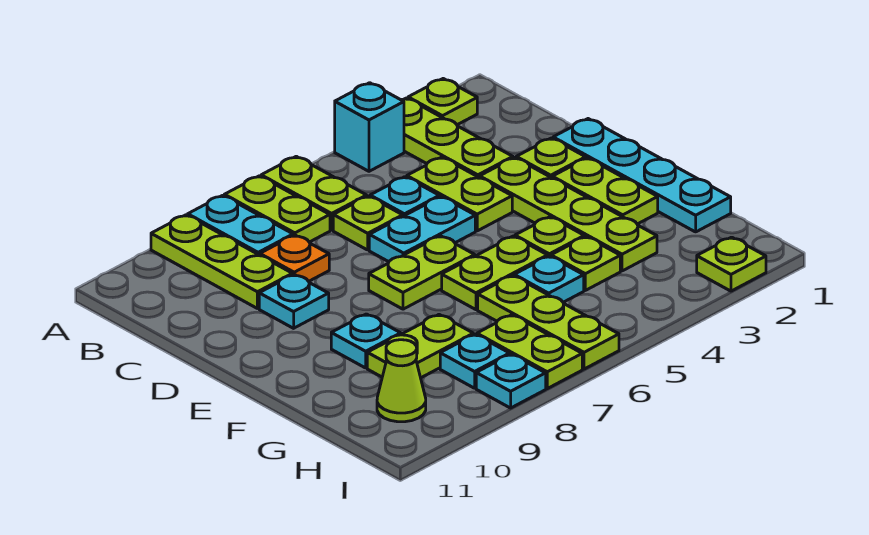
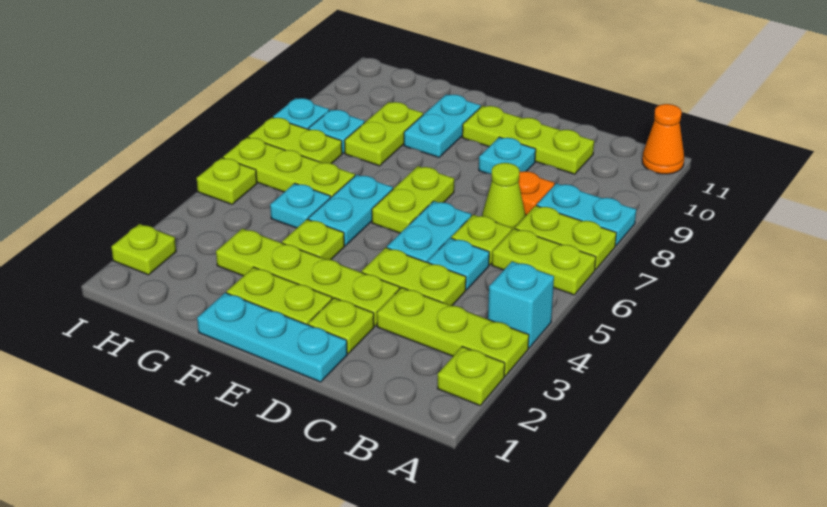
lime plate A9:C9 level 1 -> lime plate C10:E10 level 1
none -> orange cone A11 level 1
cyan plate D1:G1 level 1 -> cyan plate D1:F1 level 1
lime plate F5:F6 level 1 -> cyan plate F5:F6 level 1
cyan plate F9 level 1 -> cyan plate F9:F10 level 1
lime plate G4 level 1 -> lime plate I5 level 1
lime cone H10 level 1 -> lime cone C7 level 1

